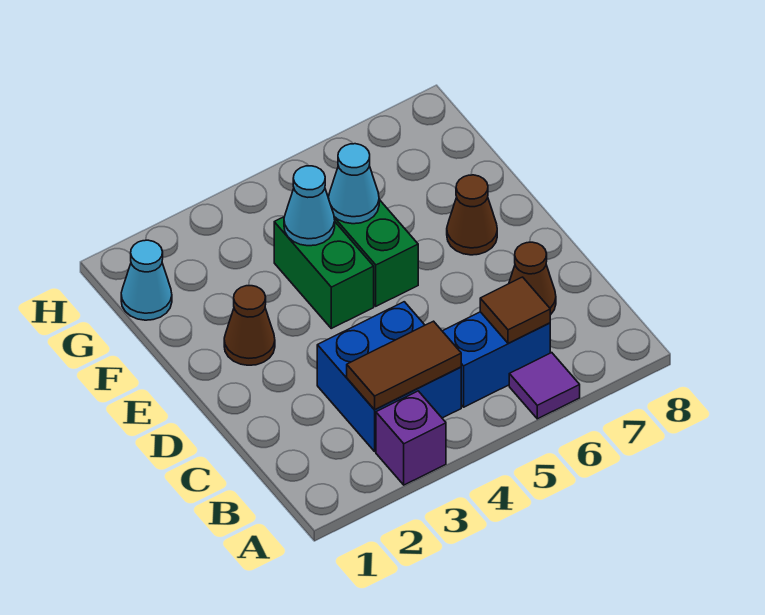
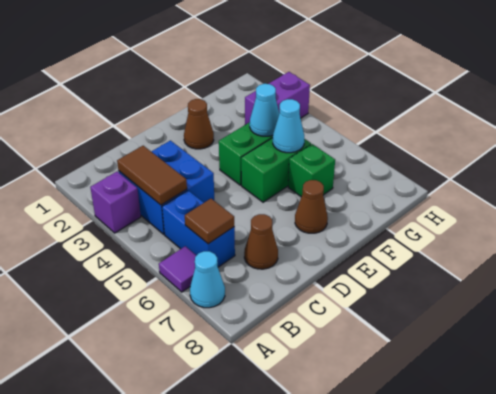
none -> green brick F6 level 1
cyan cone G1 level 1 -> cyan cone A7 level 1
none -> purple brick G3:H3 level 1

